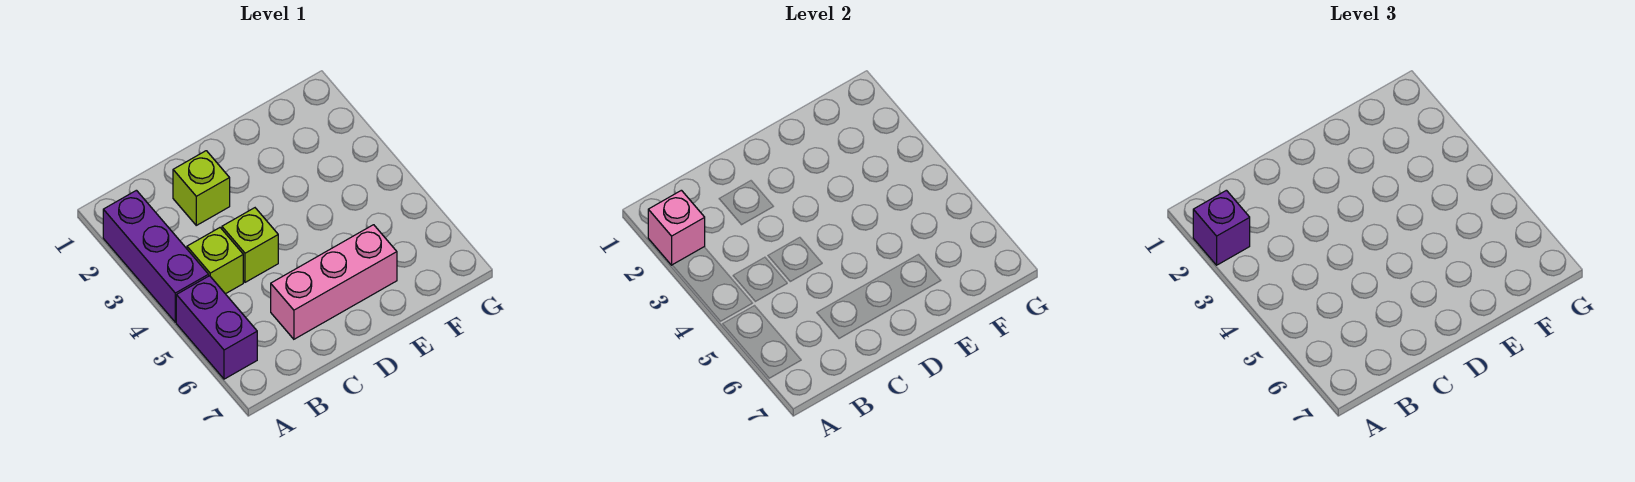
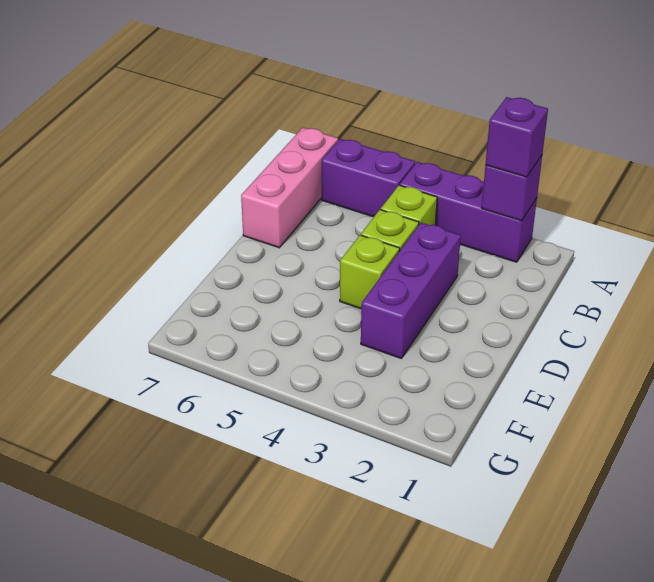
pink brick A2 level 2 -> purple brick A2 level 2
lime brick C2 level 1 -> lime brick D4 level 1
none -> purple brick C3:E3 level 1
pink brick C6:E6 level 1 -> pink brick A7:C7 level 1

